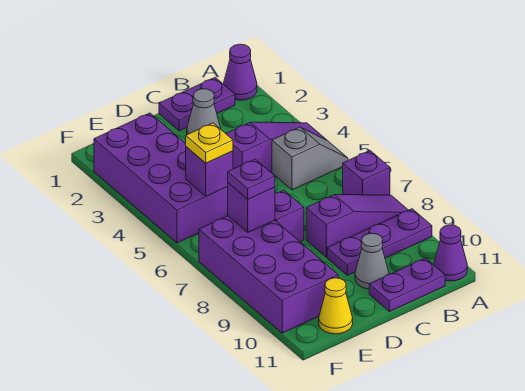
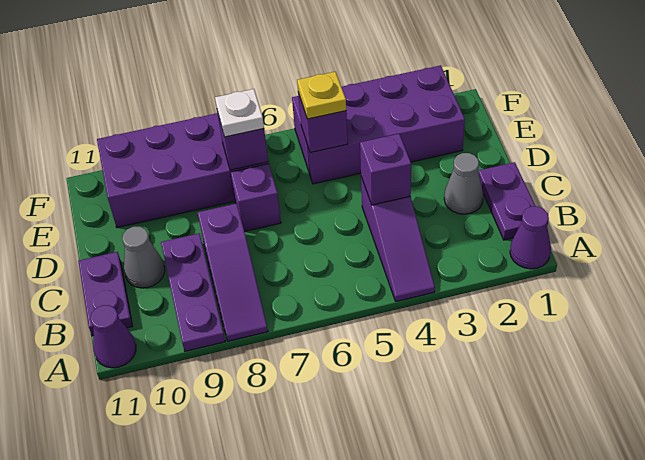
grey slope A5:B5 level 1 top B -> none
purple brick A7 level 1 -> purple brick C4 level 2
purple plate E7 level 3 -> white plate E7 level 3
yellow cone E11 level 1 -> none

